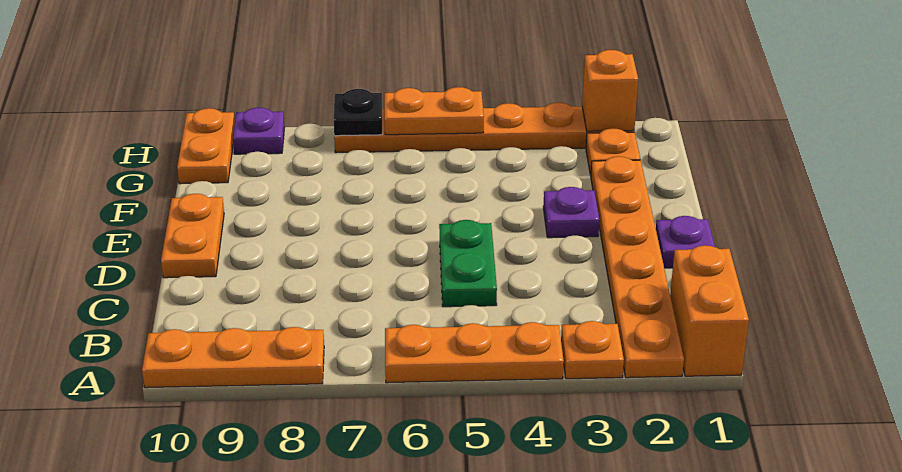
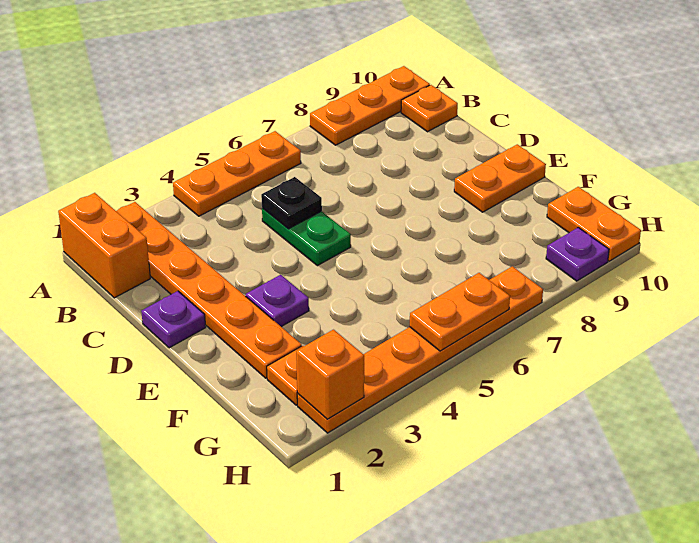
orange plate A3 level 1 -> orange plate B10 level 1
orange plate D10:E10 level 1 -> orange plate E9:E10 level 1
black plate H7 level 2 -> black plate C5 level 2

